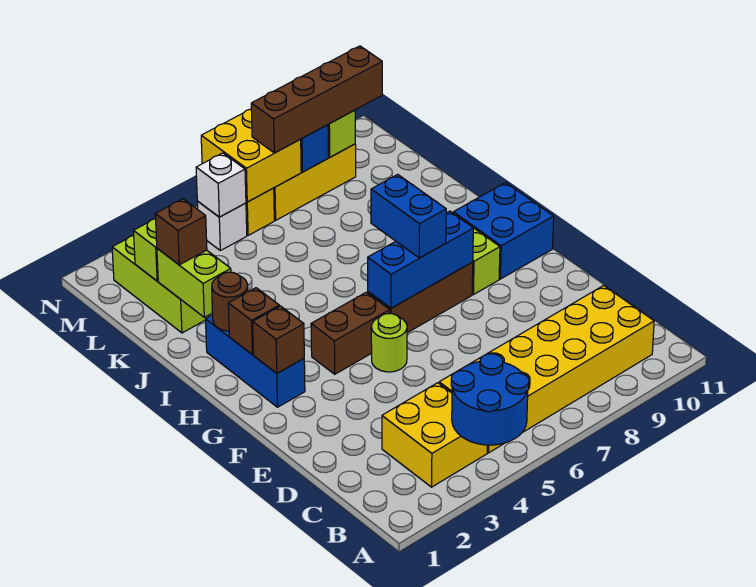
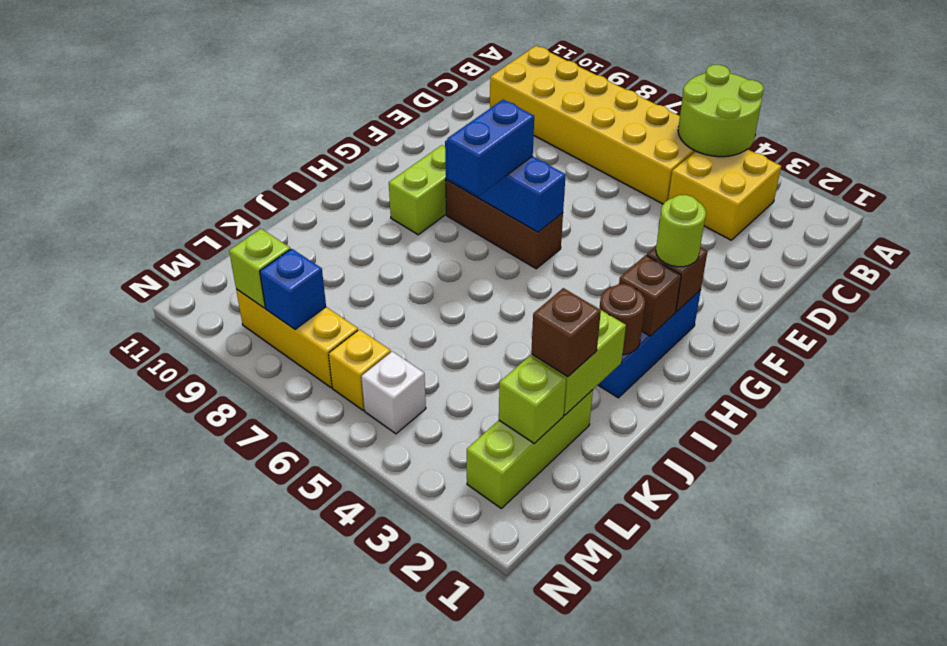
blue round brick A4:B5 level 2 -> lime round brick A4:B5 level 2
lime round brick F5 level 1 -> lime round brick G2 level 3
brown brick G4:G5 level 1 -> none
blue brick G10:H11 level 1 -> none
white brick M5 level 2 -> none
yellow brick M6:N7 level 2 -> none
brown brick M7:M10 level 3 -> none

